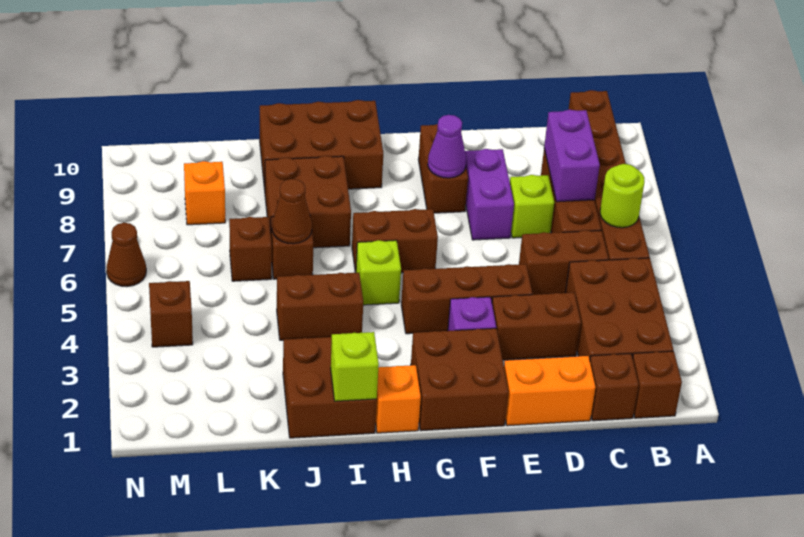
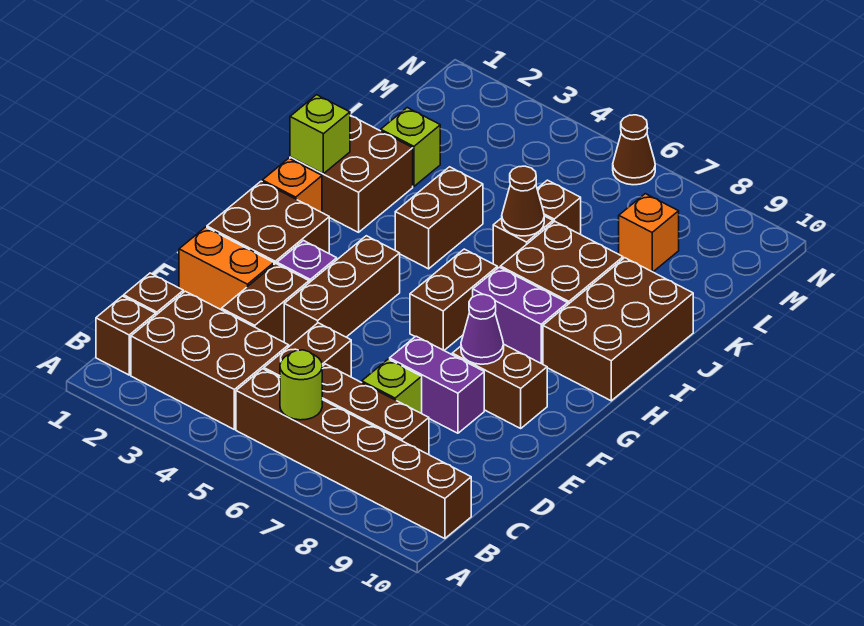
purple brick C7:C8 level 2 -> purple brick H7:H8 level 1
orange brick D1:E1 level 1 -> orange brick E1:E2 level 1
lime brick H5 level 1 -> lime brick K2 level 1
brown brick M4 level 1 -> none

